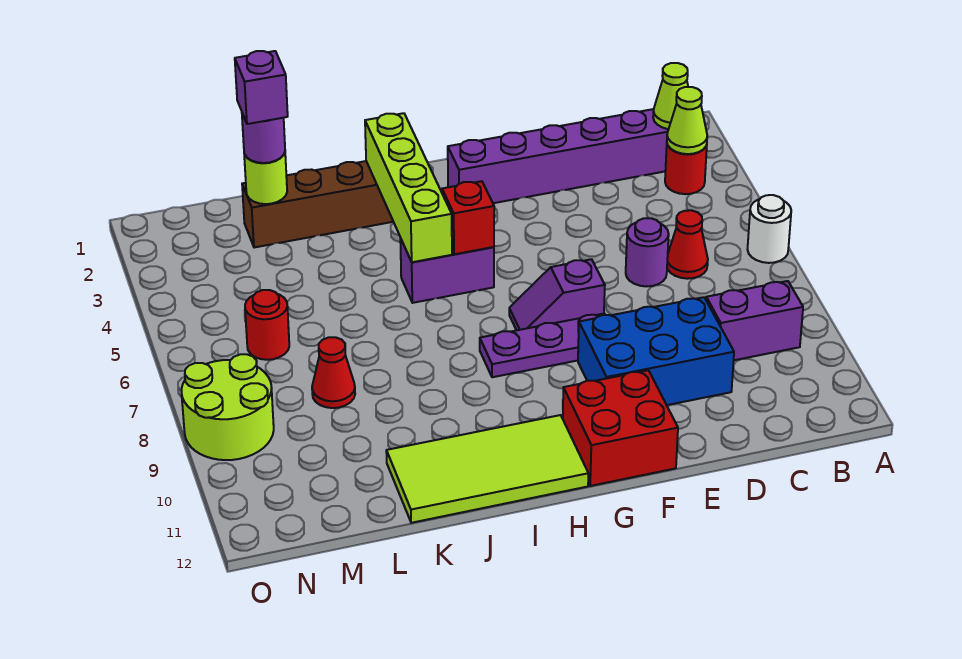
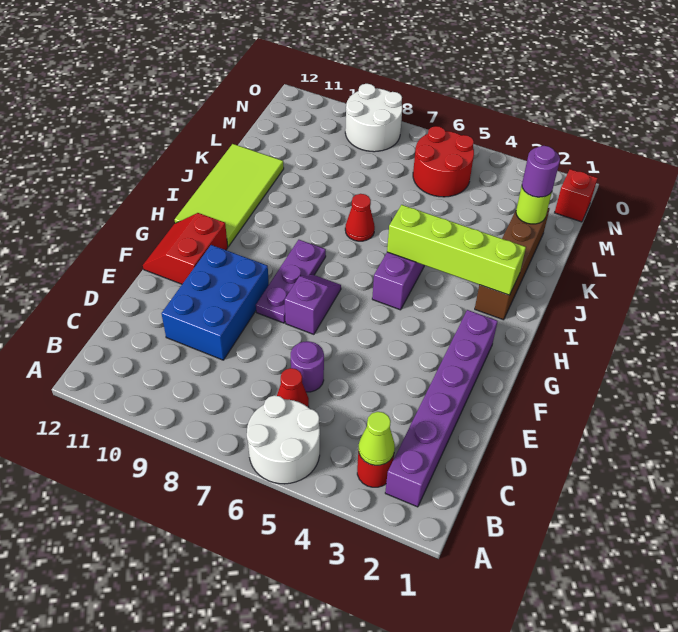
white round brick A6 level 1 -> white round brick A5:B6 level 1
lime cone B2 level 2 -> none
purple brick B9:C9 level 1 -> none
red brick F11:G12 level 1 -> red slope F11:G12 level 1 top 11
red brick H5 level 2 -> red brick N1 level 1
purple brick L2 level 4 -> none
red cone L8 level 1 -> red cone J7 level 1
red round brick M6 level 1 -> red round brick M5:N6 level 1
lime round brick N8:O9 level 1 -> white round brick N8:O9 level 1

